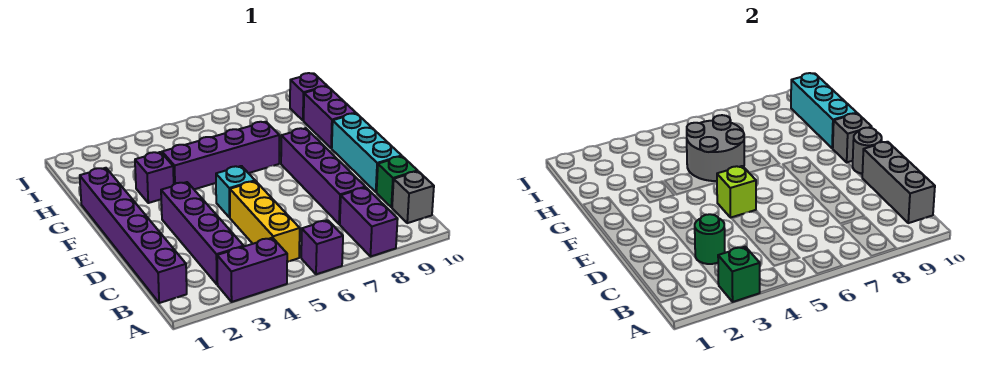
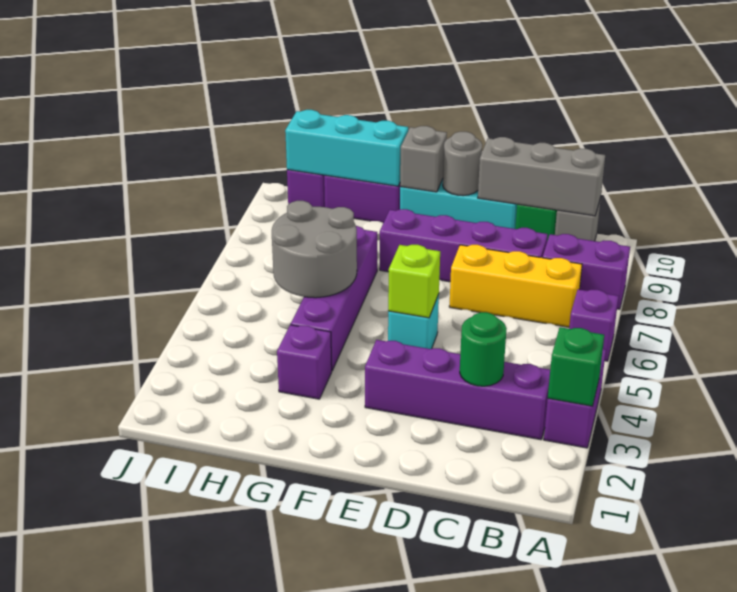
purple brick B1:G1 level 1 -> none
yellow brick B5:D5 level 1 -> yellow brick B7:D7 level 1

